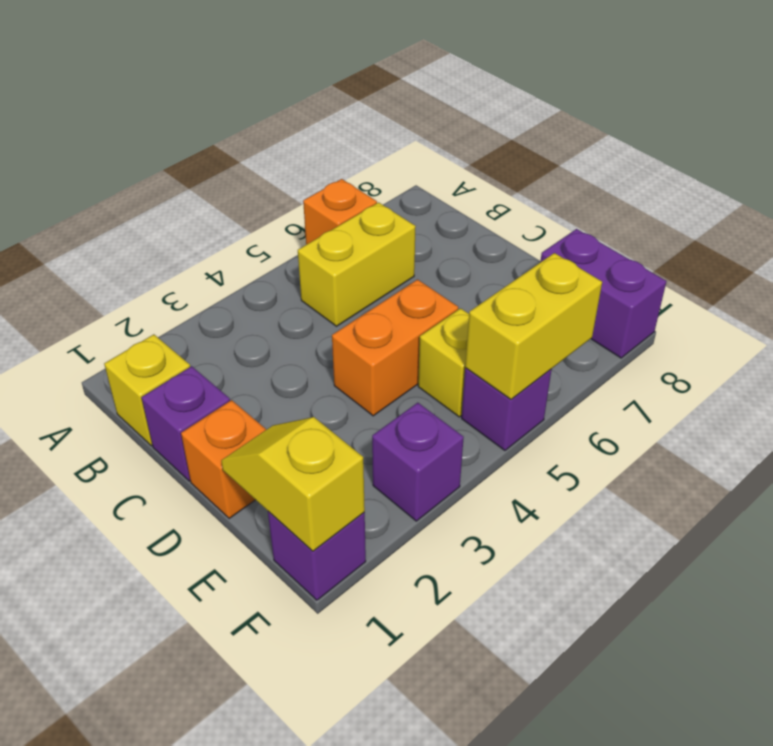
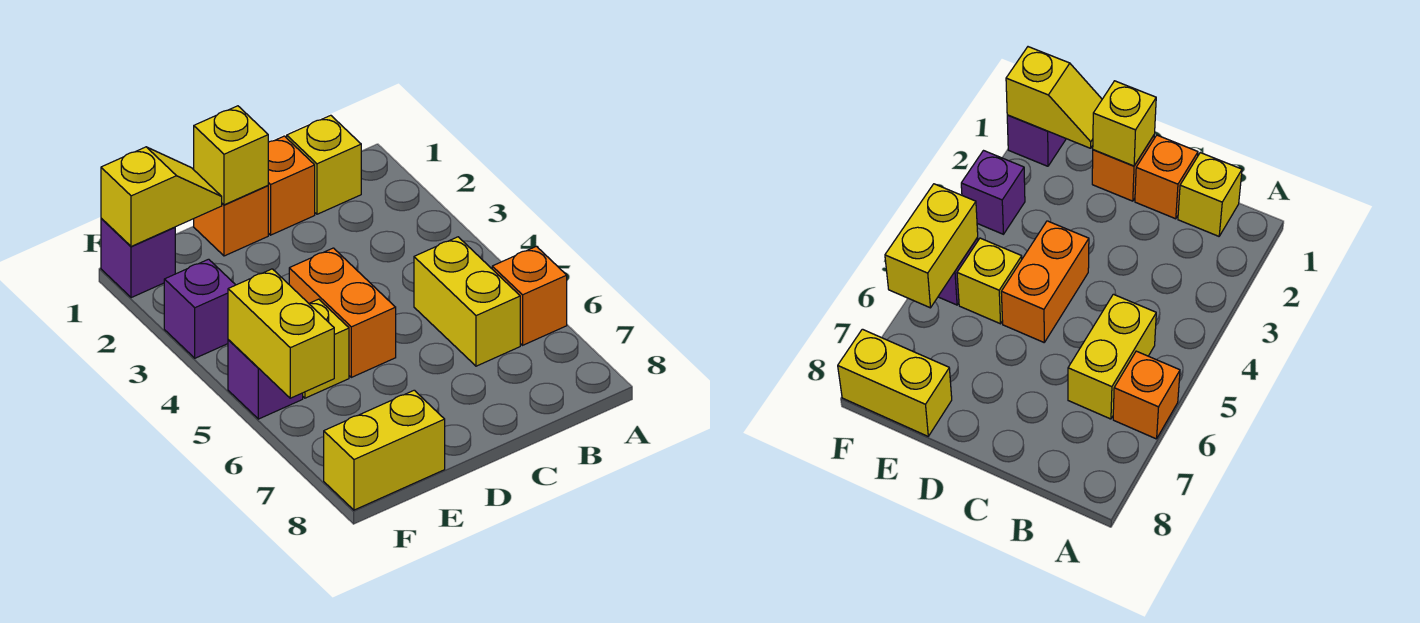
purple brick C1 level 1 -> orange brick C1 level 1
none -> yellow brick D1 level 2
purple brick E8:F8 level 1 -> yellow brick E8:F8 level 1

